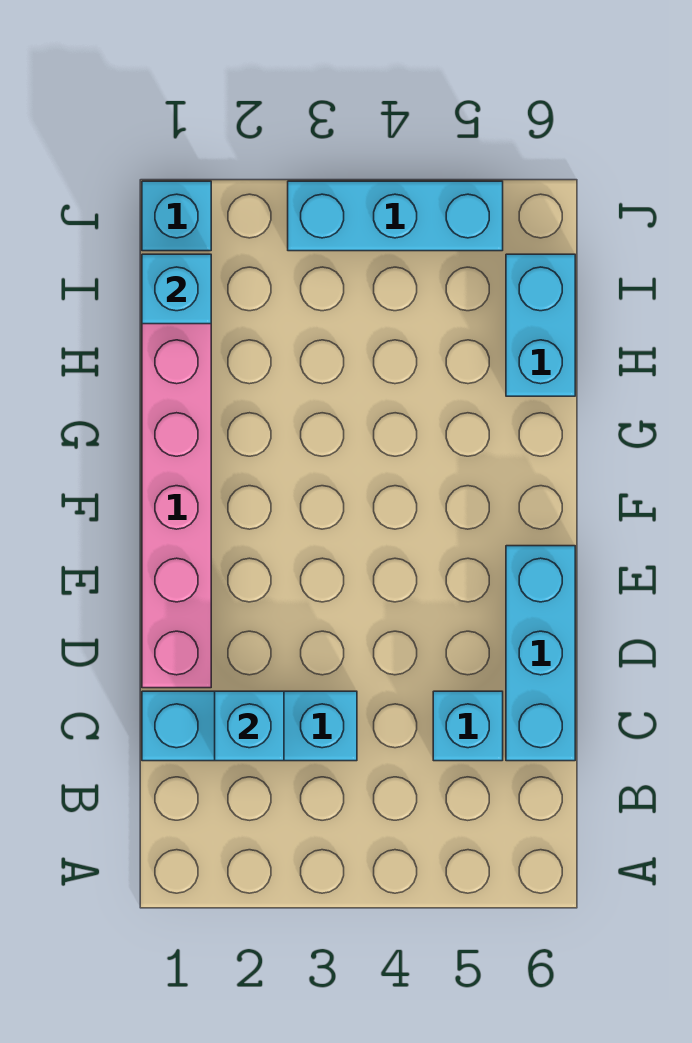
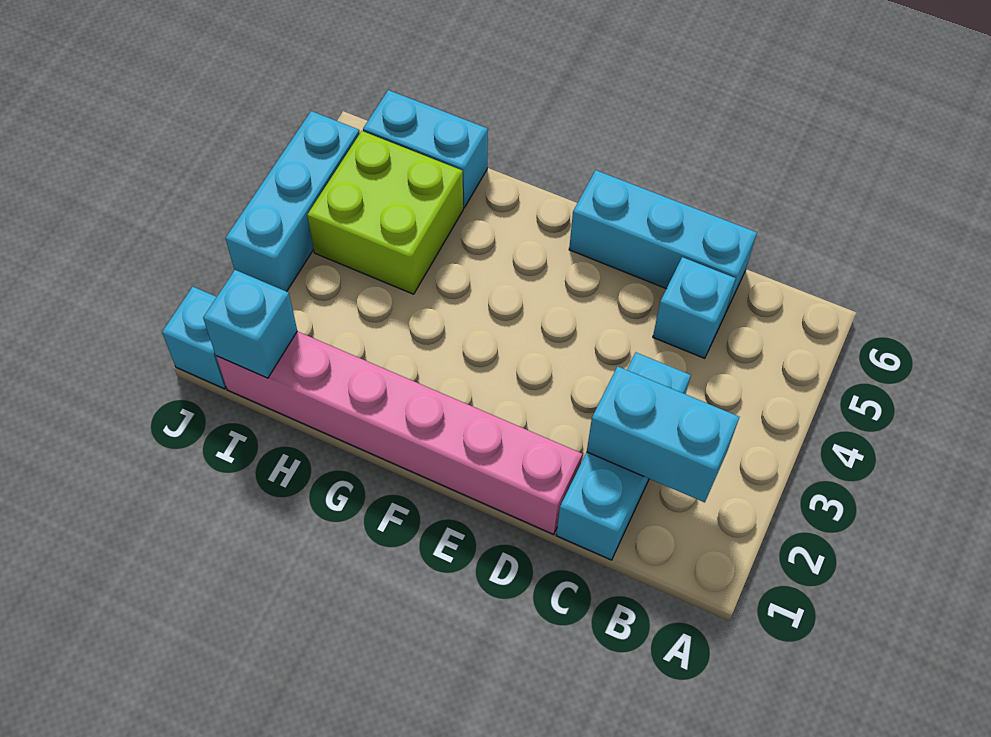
cyan brick C2 level 2 -> cyan brick B2:C2 level 2
none -> lime brick H4:I5 level 1

